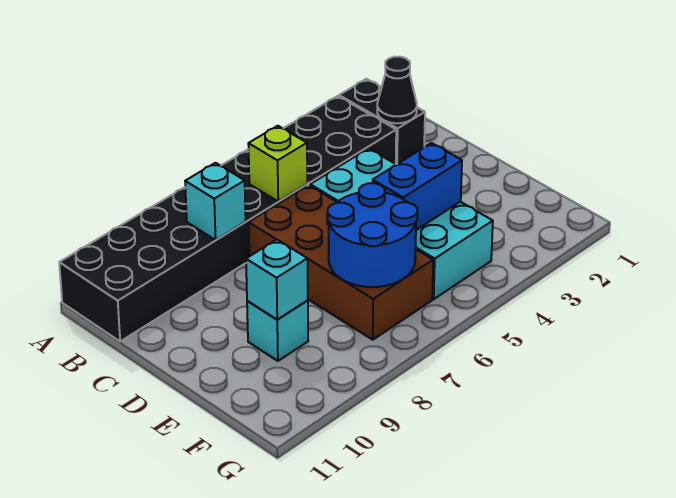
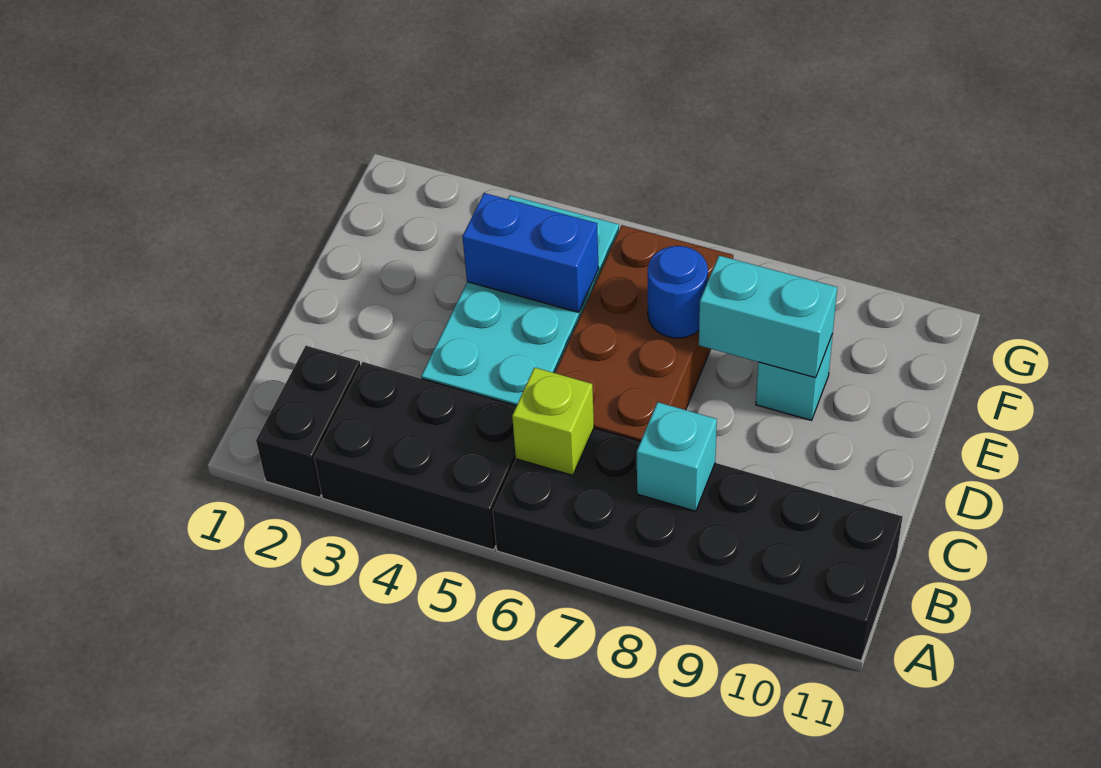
black cone B2 level 2 -> none
blue round brick E6:F7 level 2 -> blue round brick E7 level 2
cyan brick E9 level 2 -> cyan brick E8:E9 level 2

